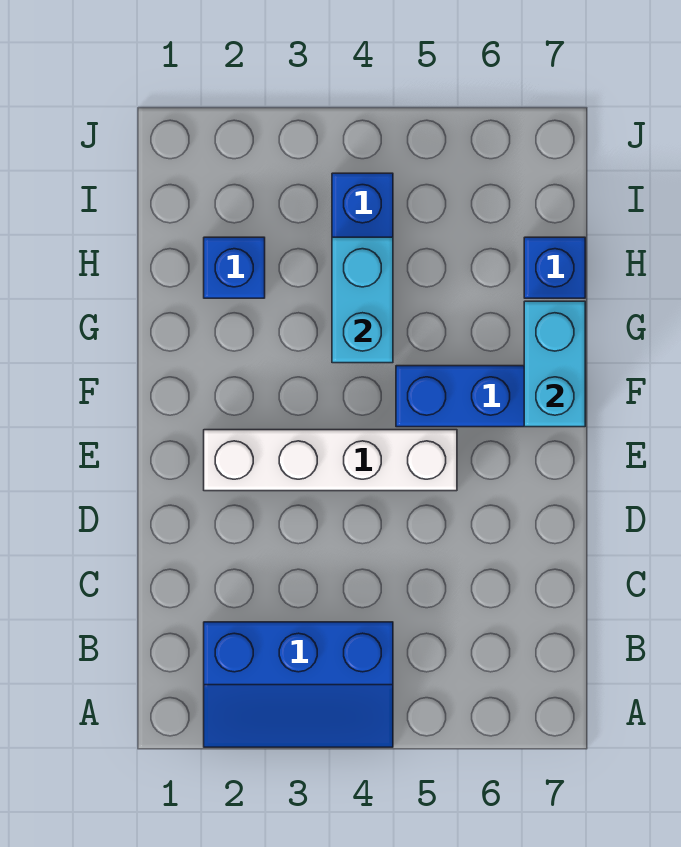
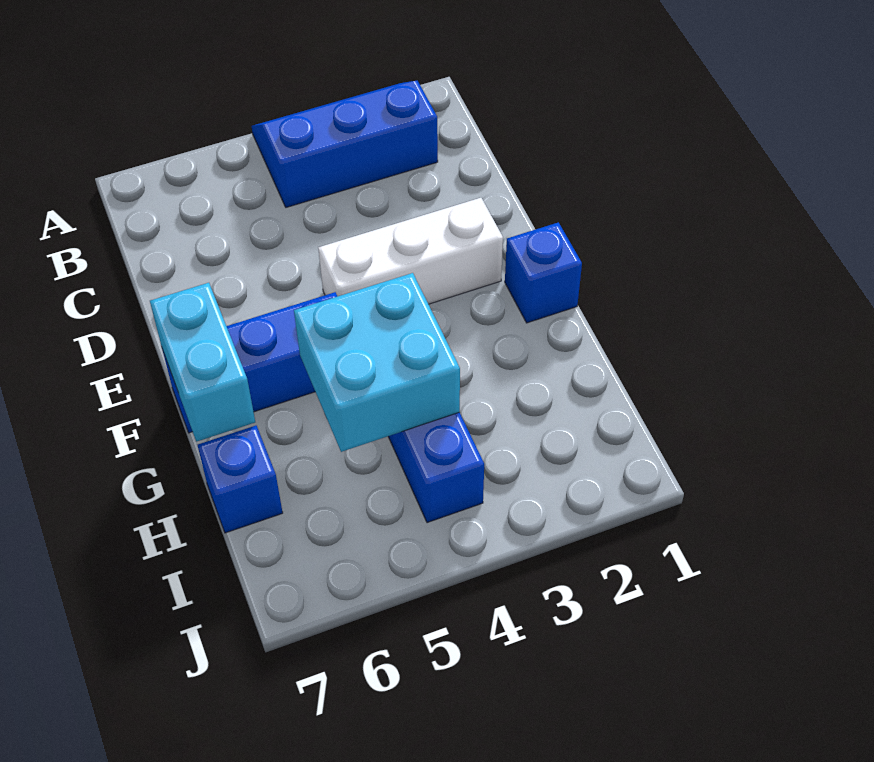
white brick E2:E5 level 1 -> white brick E2:E4 level 1
cyan brick G4:H4 level 2 -> cyan brick G4:H5 level 2
blue brick H2 level 1 -> blue brick F1 level 1

